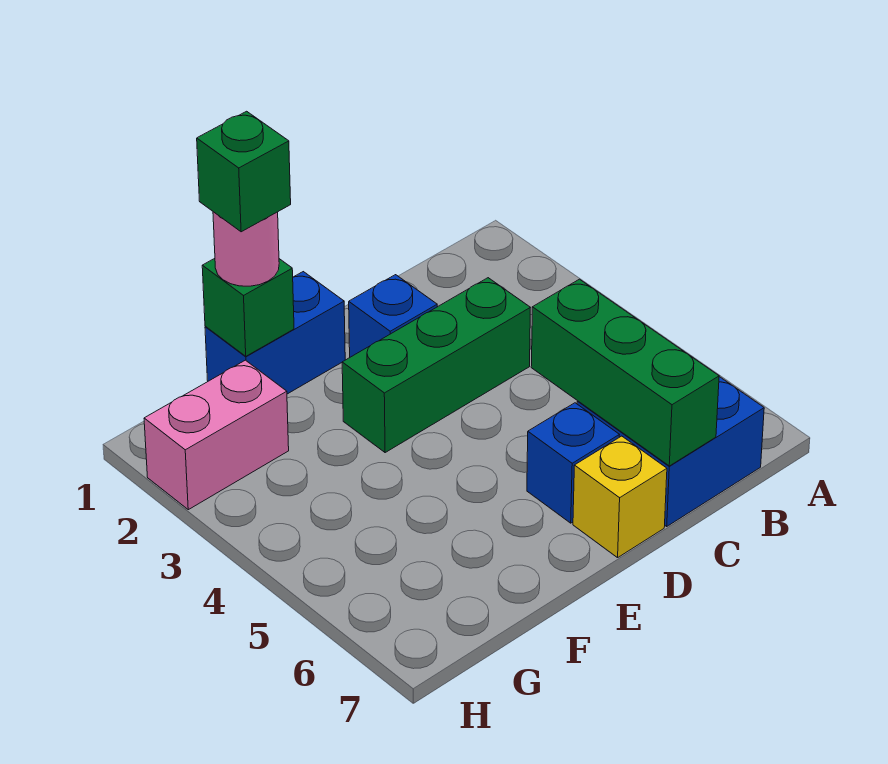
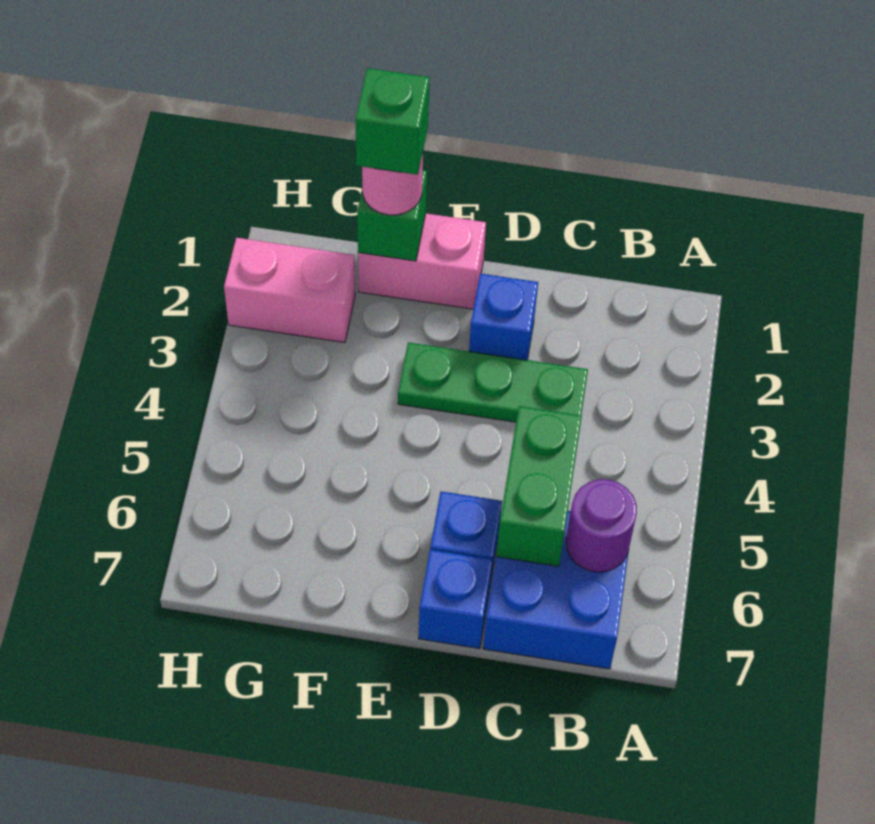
none -> purple round brick B6 level 2
green brick C3:E3 level 1 -> green plate C3:E3 level 1
green brick C5:C7 level 2 -> green brick C5:C6 level 2
yellow brick D7 level 1 -> blue brick D7 level 1
blue brick E1:F1 level 1 -> pink brick E1:F1 level 1

